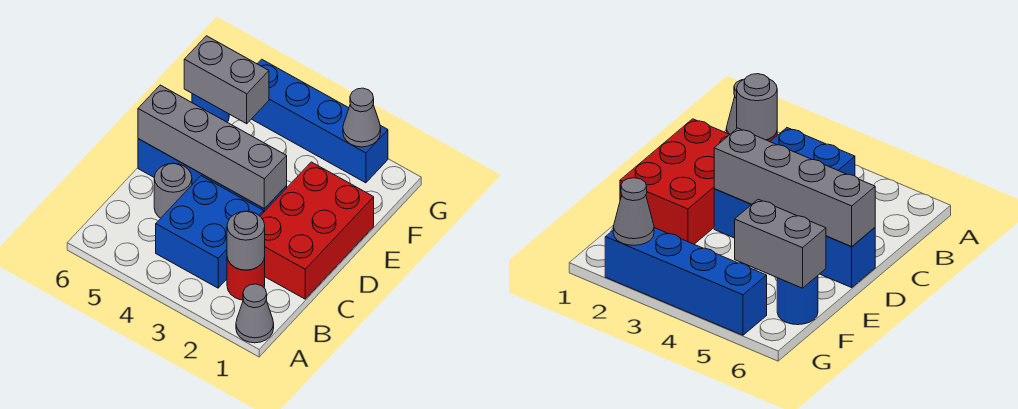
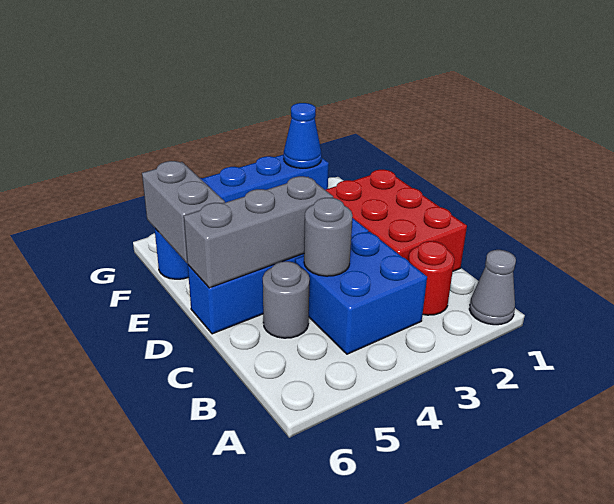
grey round brick B2 level 2 -> grey round brick C4 level 2
grey brick D3:D6 level 2 -> grey brick D4:D6 level 2
grey brick F5:F6 level 2 -> grey brick E6:F6 level 2
grey cone G2 level 2 -> blue cone G2 level 2

